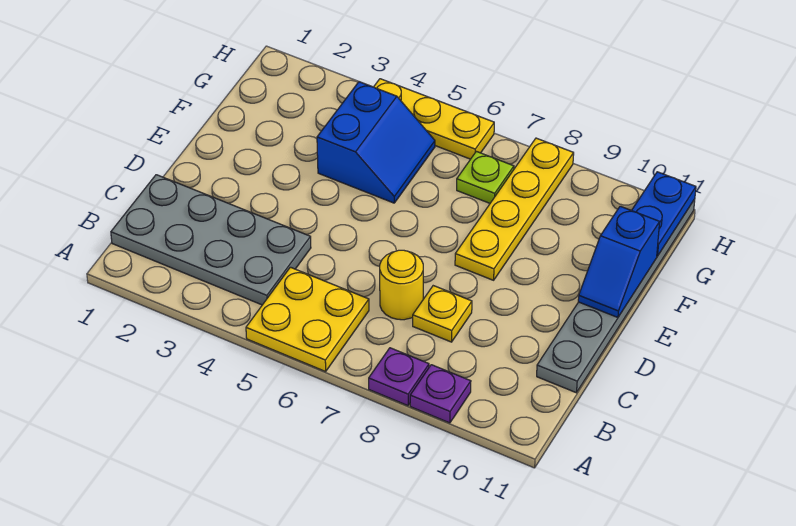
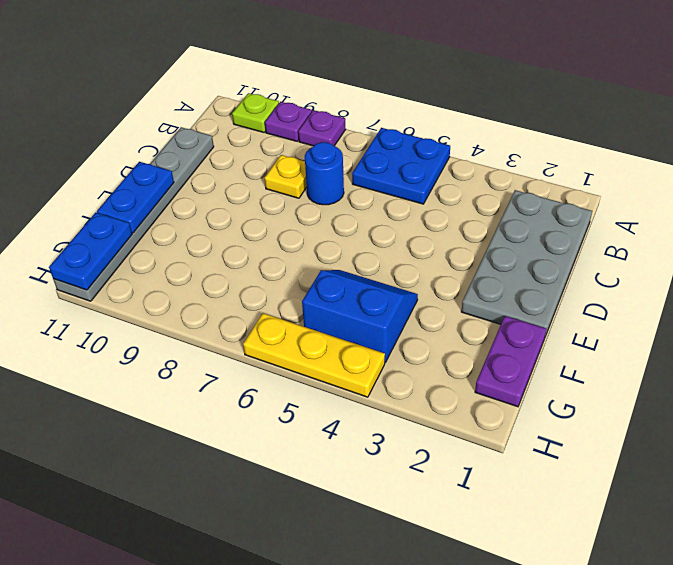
yellow plate A5:B6 level 1 -> blue plate A5:B6 level 1
grey plate B1:C4 level 1 -> grey plate B1:E2 level 1
yellow round brick C7 level 1 -> blue round brick C7 level 1
yellow plate E8:H8 level 1 -> none
blue slope E11:F11 level 2 top F -> blue plate E11:F11 level 2
none -> purple plate F1:G1 level 1
blue slope F4:G5 level 1 top 4 -> blue slope F4:G5 level 1 top G
lime plate G7 level 1 -> lime plate A10 level 1

